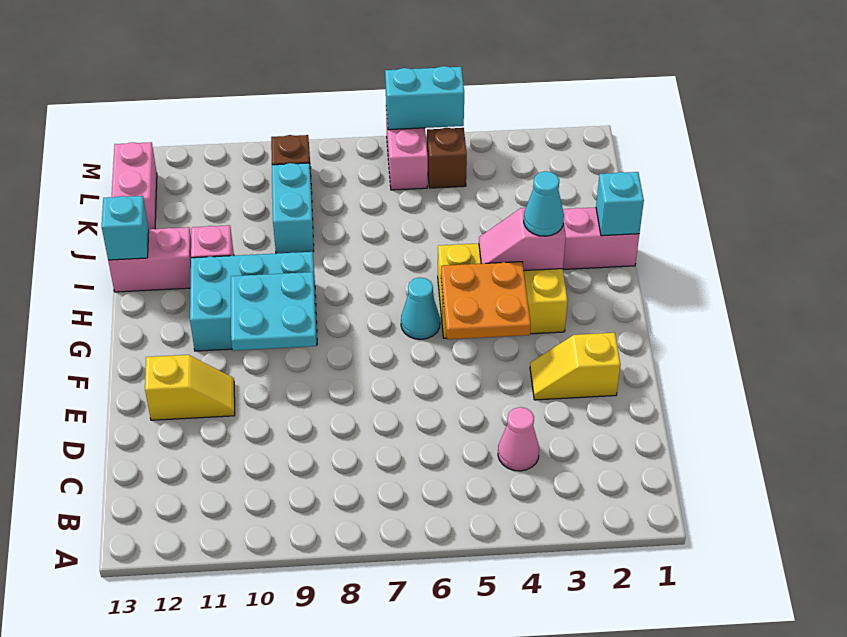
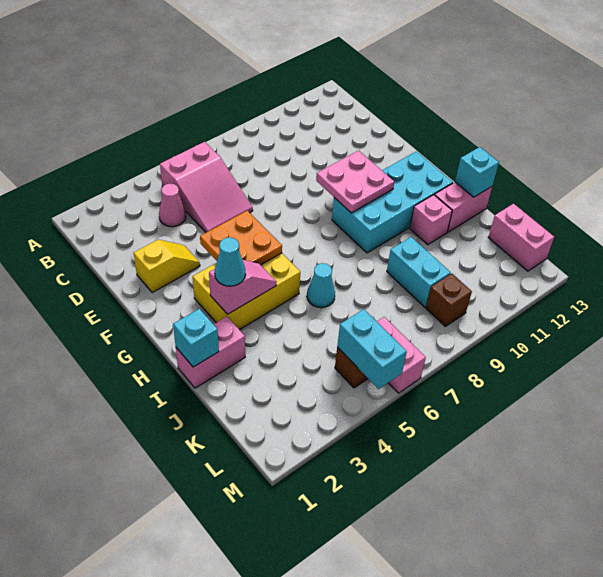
none -> pink slope B5:D6 level 1 top B
yellow slope E11:E12 level 1 top 12 -> none
cyan plate F9:G10 level 2 -> pink plate F9:G10 level 2
cyan cone G6 level 1 -> cyan cone I6 level 1
cyan brick G9:H11 level 1 -> cyan brick G9:H12 level 1
cyan brick M5:M6 level 2 -> cyan brick L5:M5 level 2

